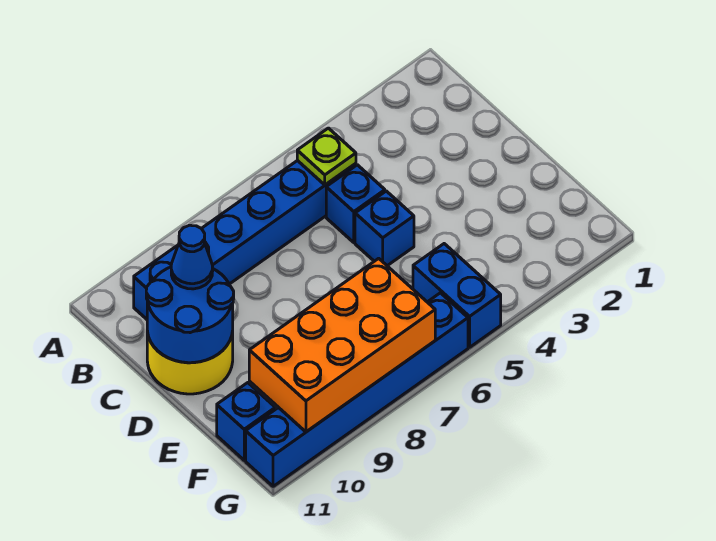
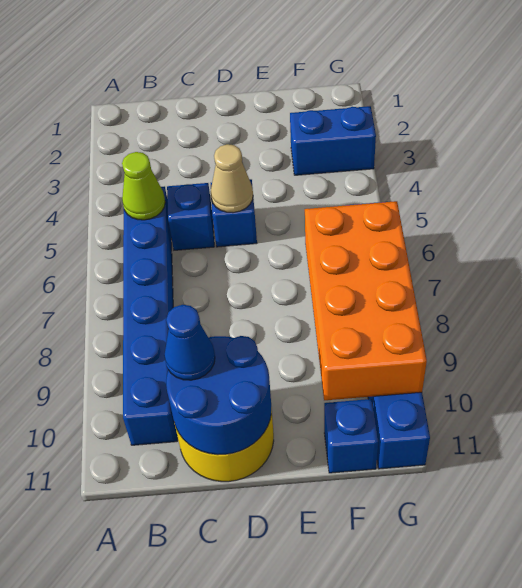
lime plate B5 level 2 -> lime cone B5 level 2
none -> tan cone D5 level 2
blue brick F5:G5 level 1 -> blue brick F3:G3 level 1

